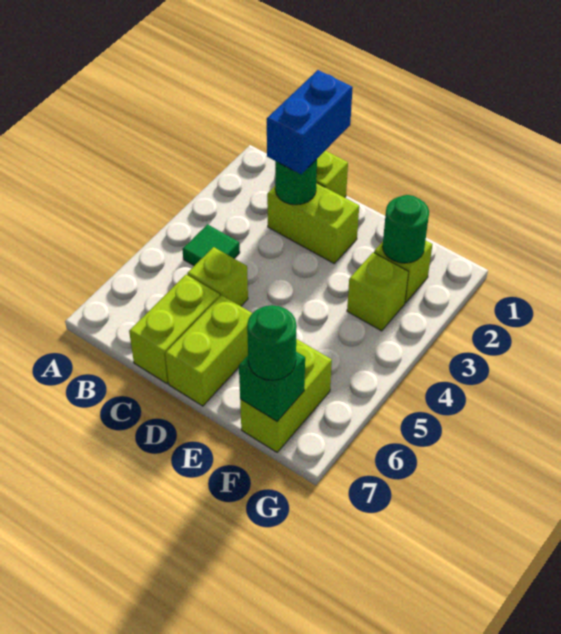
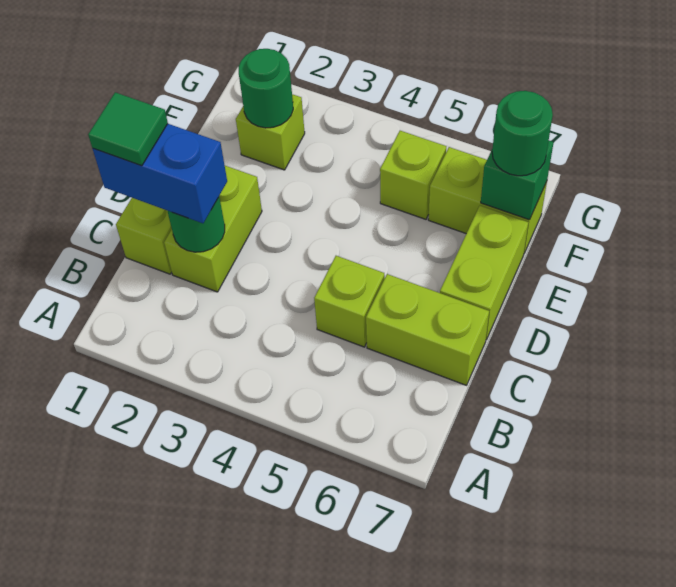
green tile B4 level 1 -> green tile C1 level 4
lime brick D6:D7 level 1 -> lime brick D7:E7 level 1
lime brick F3 level 1 -> lime brick F5 level 1

